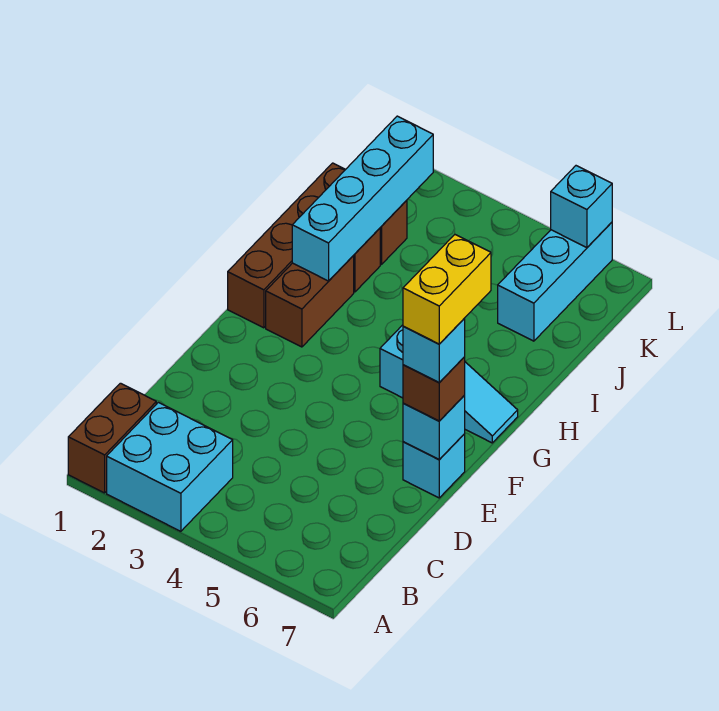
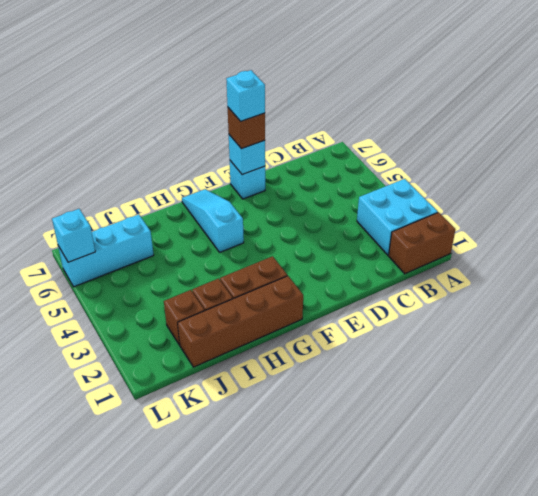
yellow brick E7:F7 level 5 -> none
cyan brick H2:K2 level 2 -> none

